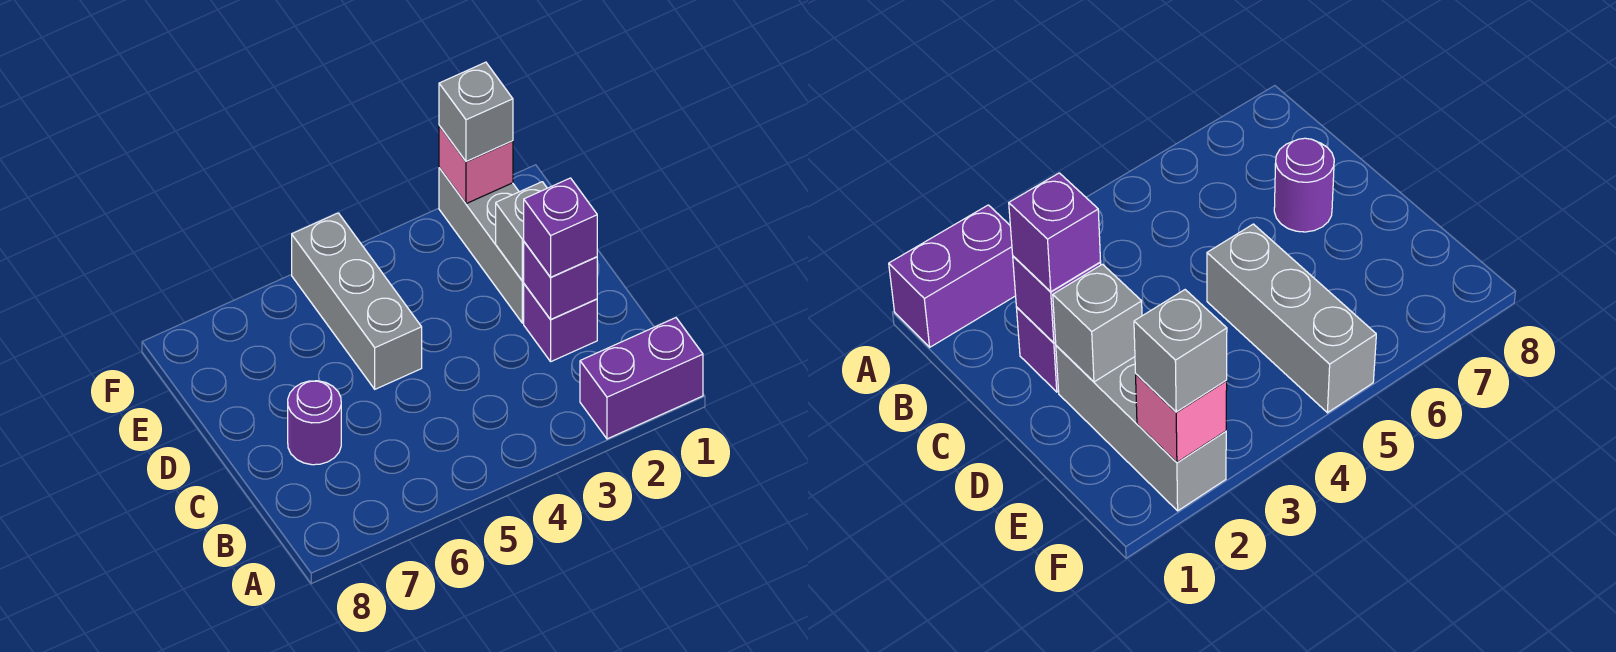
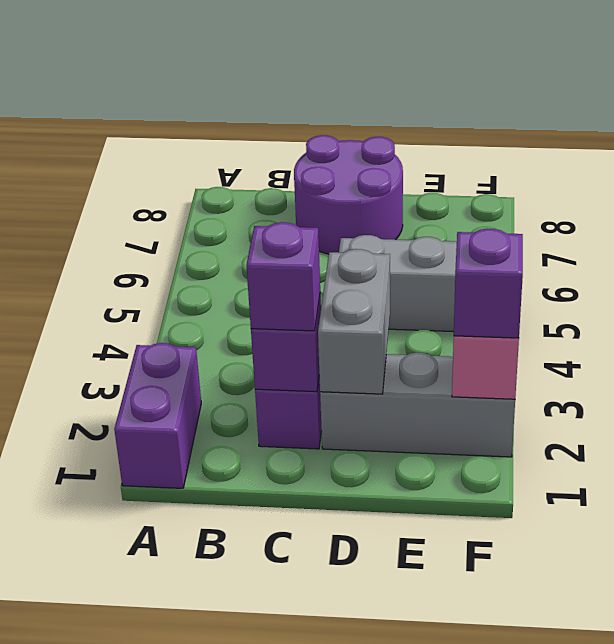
purple round brick C7 level 1 -> purple round brick C7:D8 level 1
grey brick D2 level 2 -> grey brick D2:D3 level 2
grey brick F2 level 3 -> purple brick F2 level 3

